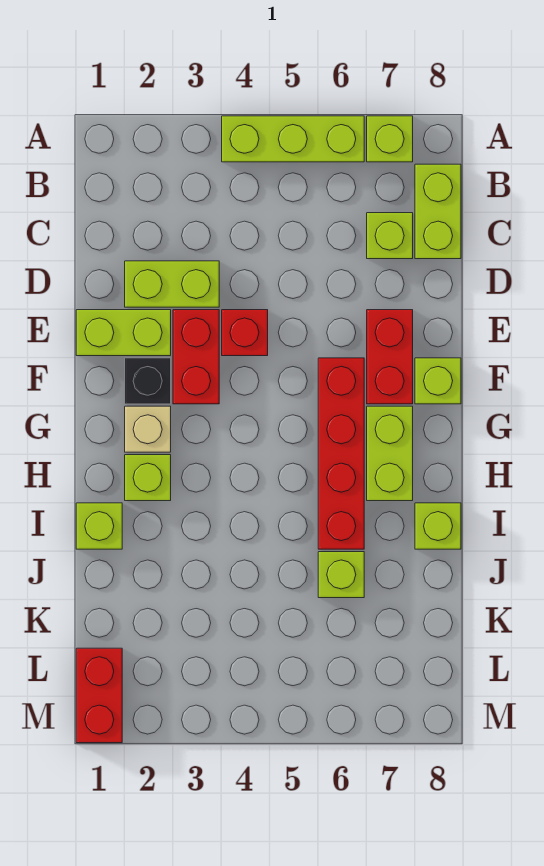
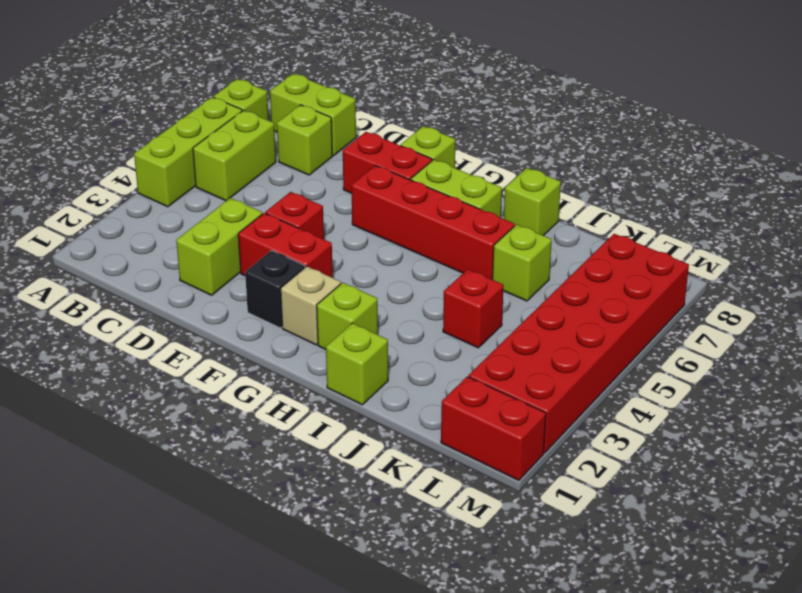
lime brick E1:E2 level 1 -> lime brick B5:B6 level 1
none -> red brick J4 level 1
none -> red brick L2:M7 level 1

